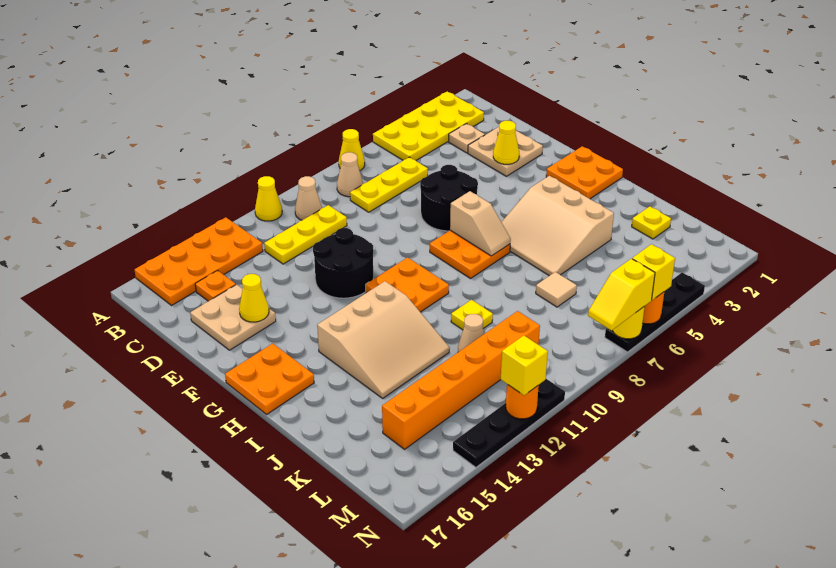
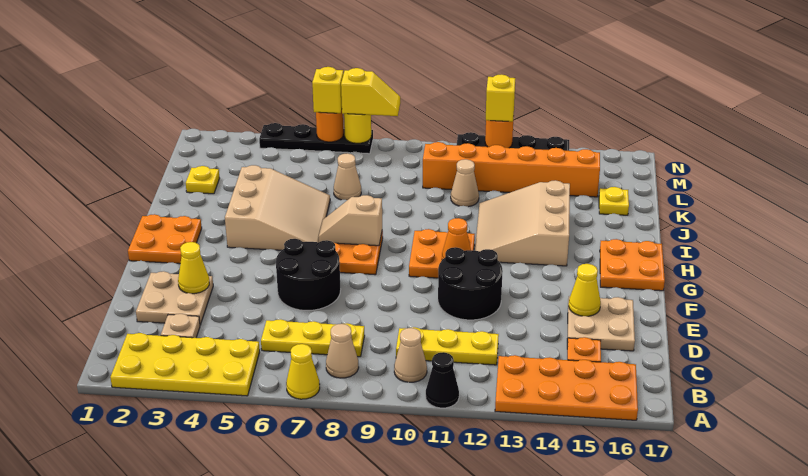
yellow cone A11 level 1 -> black cone A11 level 1
tan slope G7:H7 level 2 top G -> tan slope H7:H8 level 2 top 8
none -> orange cone G11 level 2
tan slope H12:J14 level 1 top H -> tan slope H12:J14 level 1 top 14
yellow plate J10 level 1 -> yellow plate K16 level 1
tan tile K7 level 1 -> tan cone K7 level 1

